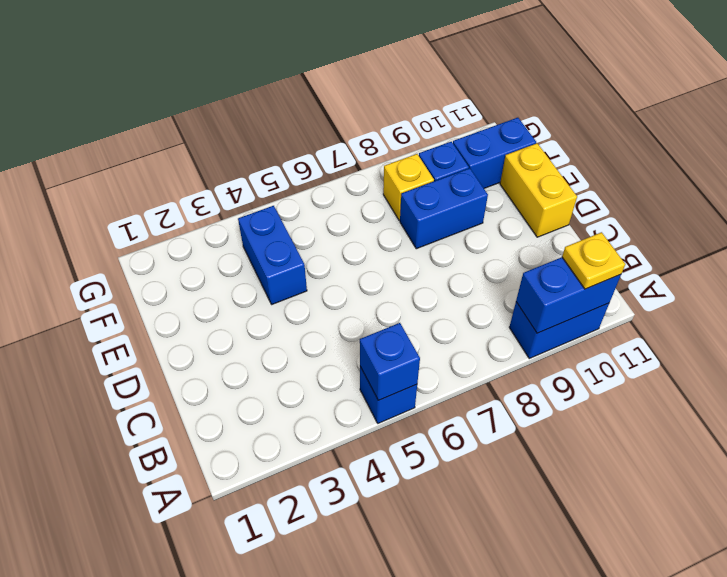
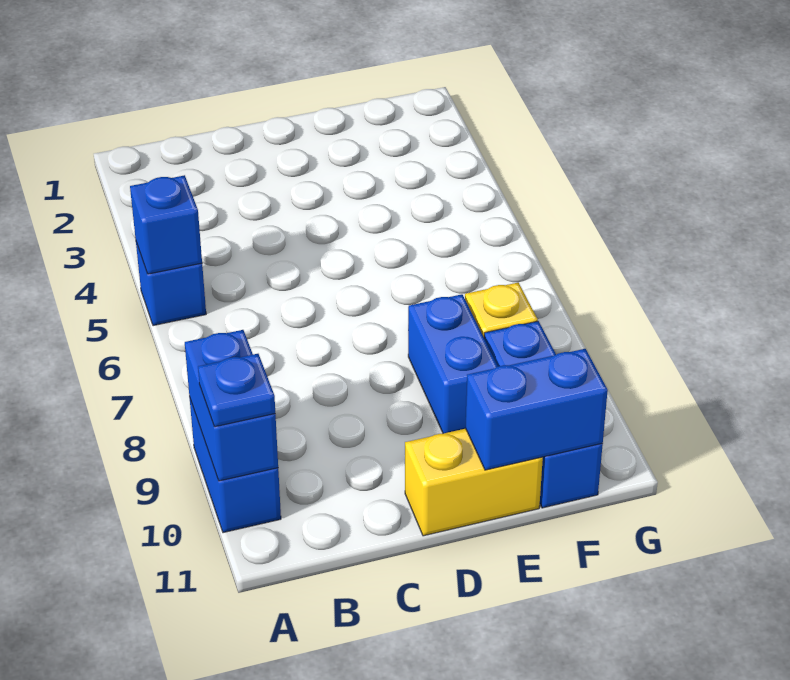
yellow plate A10 level 3 -> blue plate A10 level 3
blue brick E4:F4 level 1 -> blue brick E11:F11 level 2

